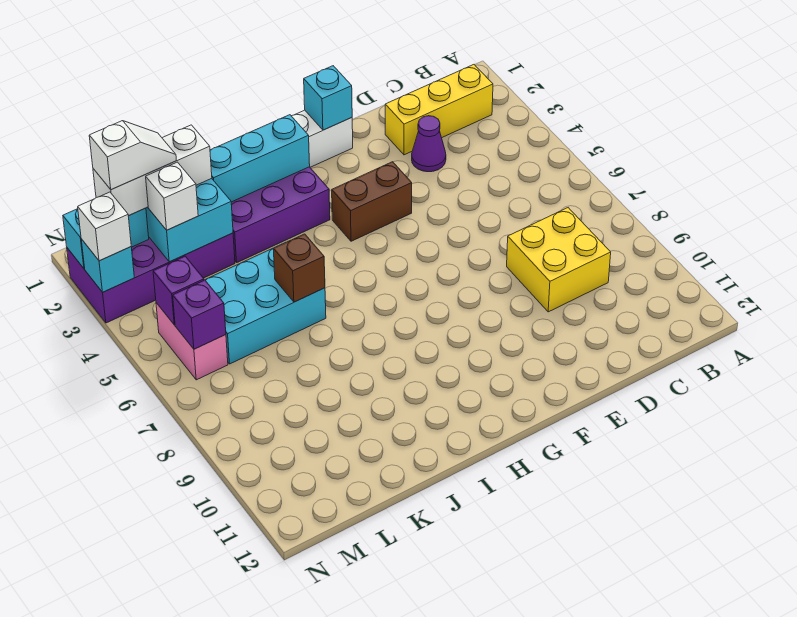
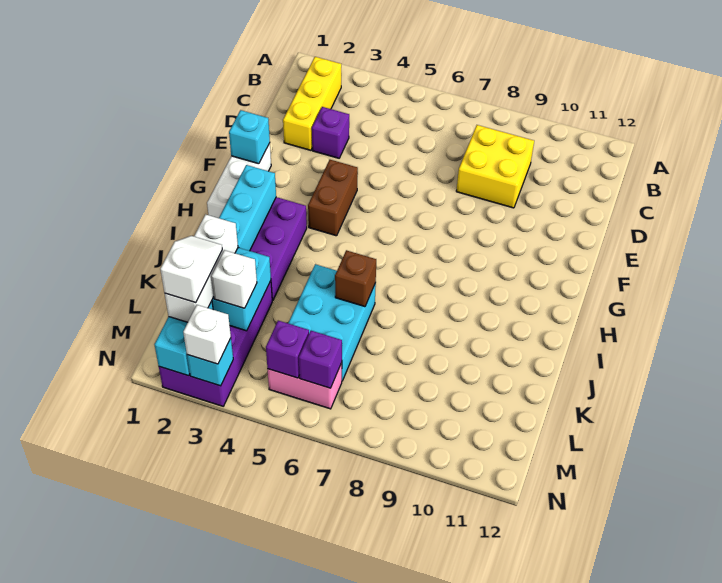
purple cone D3 level 1 -> purple brick D3 level 1

